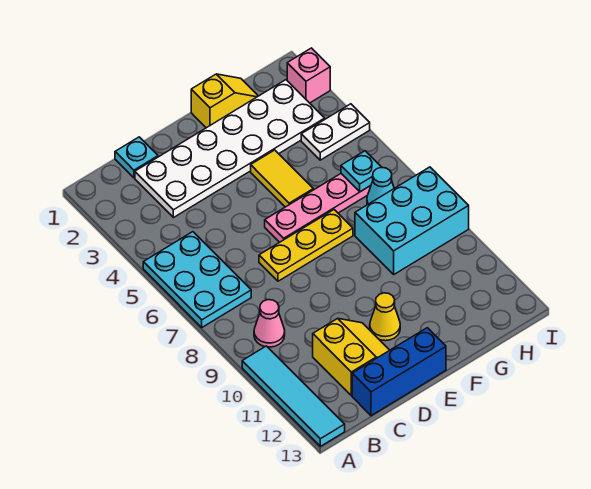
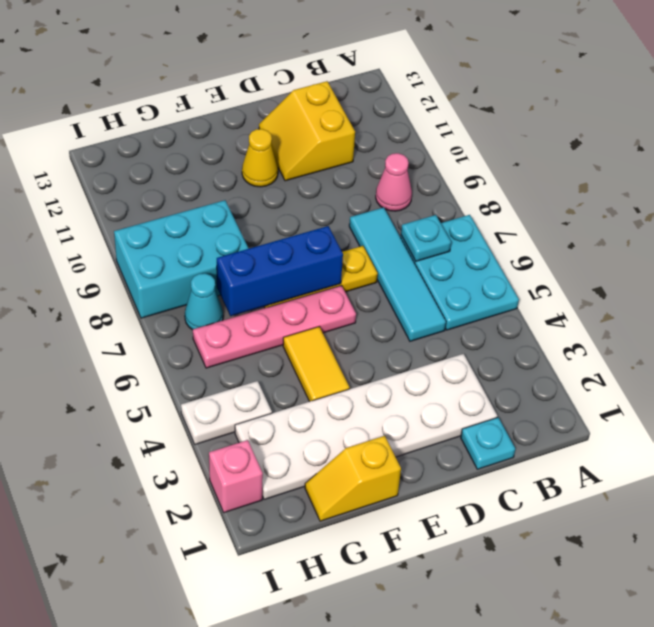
cyan tile A10:A13 level 1 -> cyan tile C5:C8 level 1
blue brick C13:E13 level 1 -> blue brick E7:G7 level 2
cyan plate H6 level 2 -> cyan plate B7 level 2

